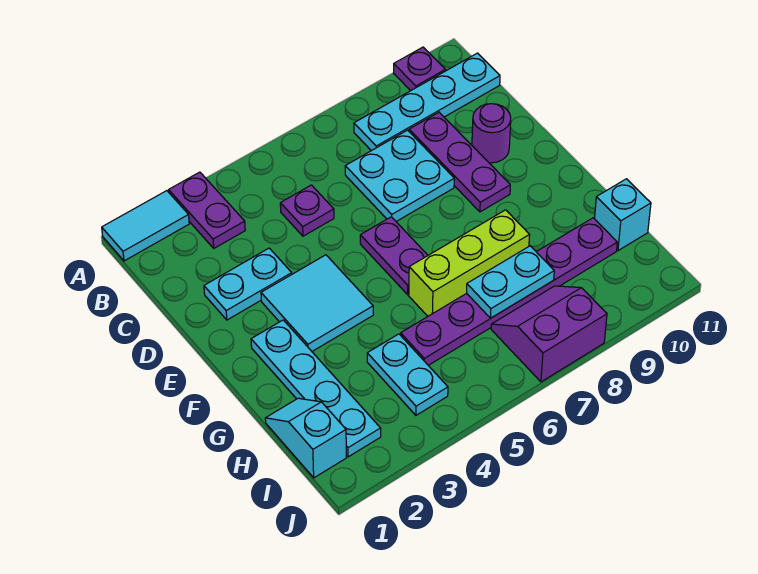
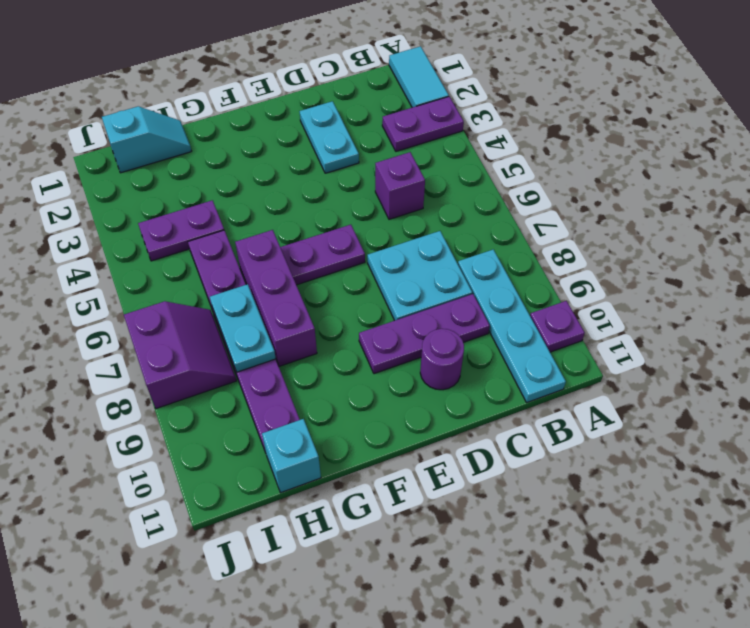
purple plate C5 level 1 -> purple brick C5 level 1
cyan tile E3:F4 level 1 -> none
cyan plate F2:I2 level 1 -> none
lime brick G6:G8 level 1 -> purple brick G6:G8 level 1
cyan plate H4:I4 level 1 -> purple plate H4:I4 level 1

